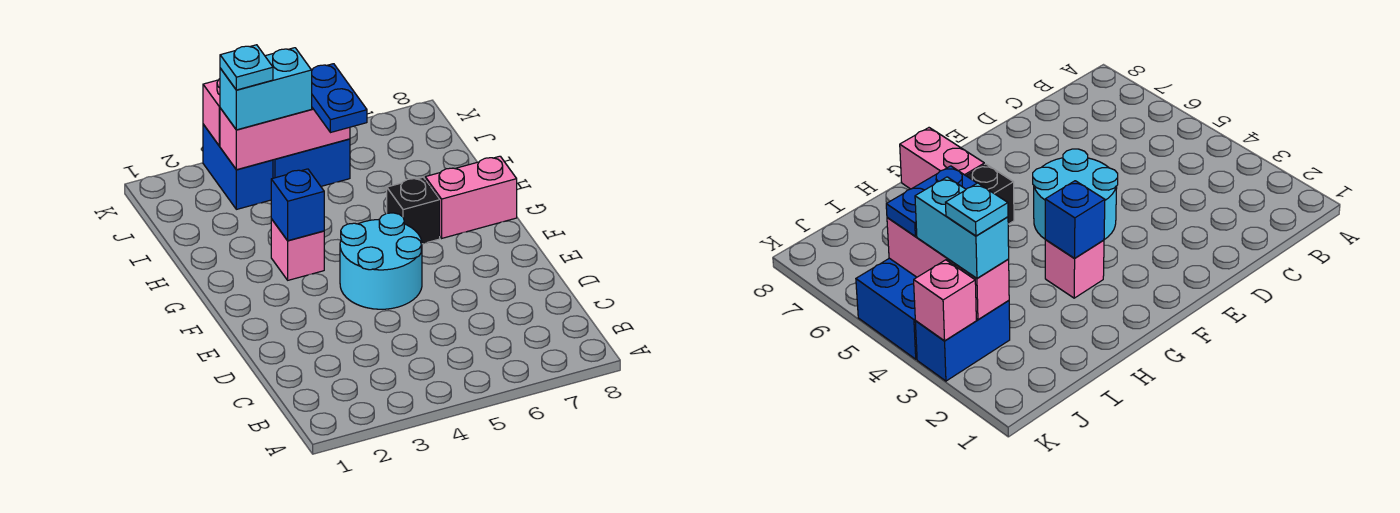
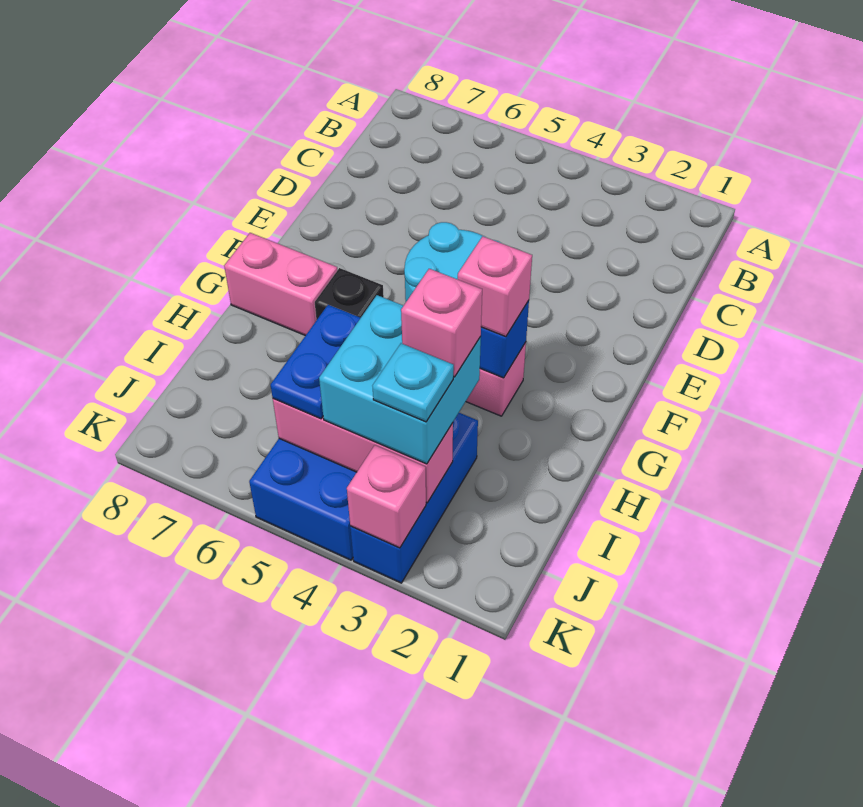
none -> pink brick G3 level 3
none -> pink brick I3 level 4
blue brick J3:K3 level 1 -> blue brick I3:K3 level 1
cyan brick J3:J4 level 3 -> cyan brick I3:J4 level 3

